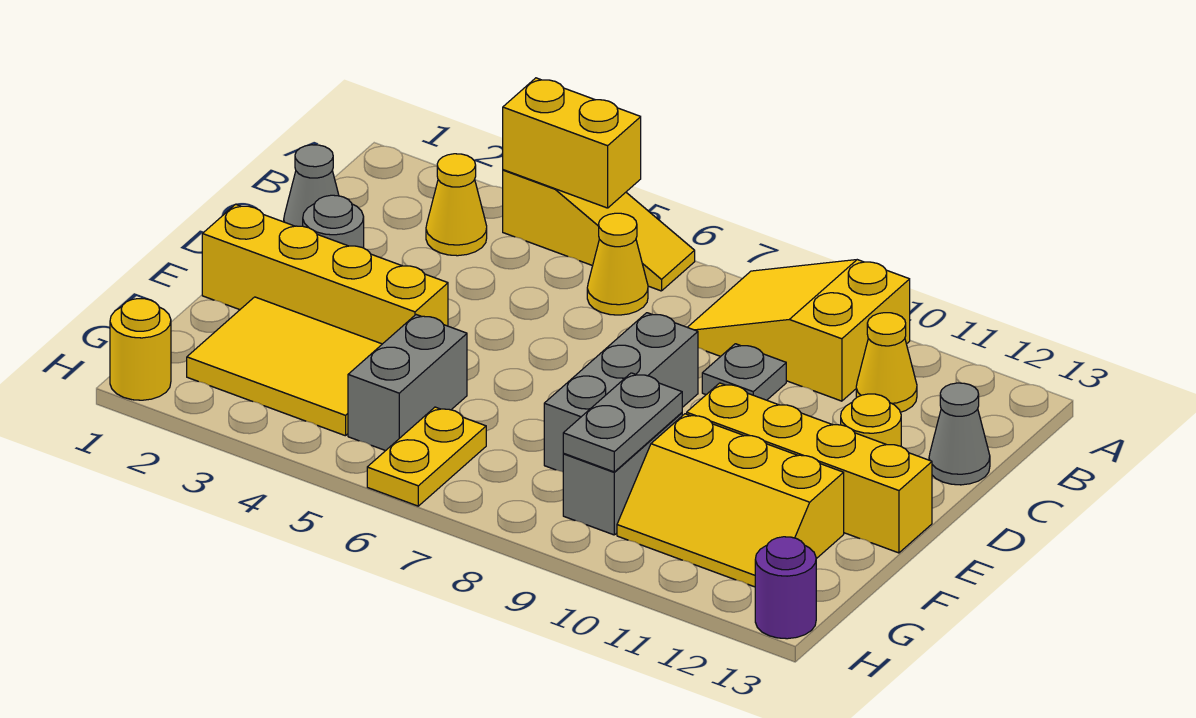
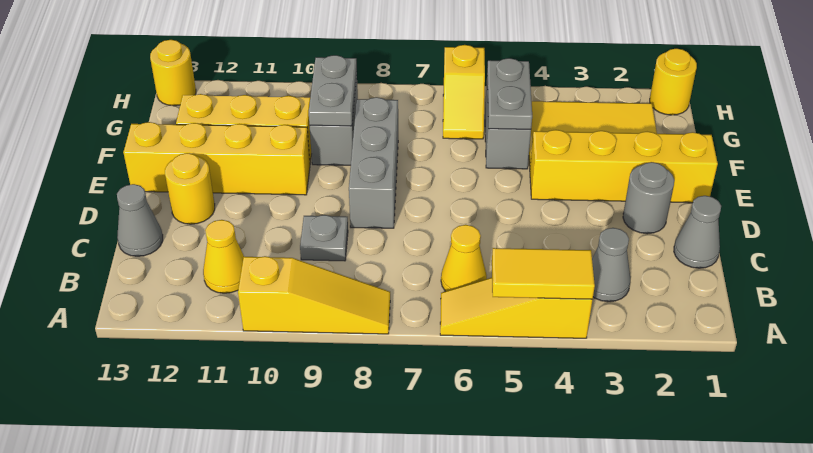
yellow brick A4:A5 level 2 -> yellow tile A4:A5 level 2
yellow slope A8:B10 level 1 top 10 -> yellow slope A8:A10 level 1 top 10
yellow cone B3 level 1 -> grey cone B3 level 1
none -> grey plate F5:G5 level 2
yellow plate G6:H6 level 1 -> yellow slope G6:H6 level 1 top H
purple round brick H13 level 1 -> yellow round brick H13 level 1

